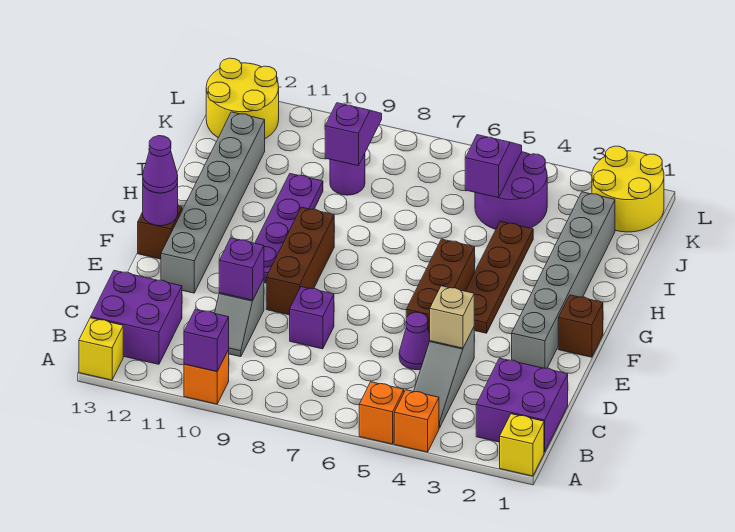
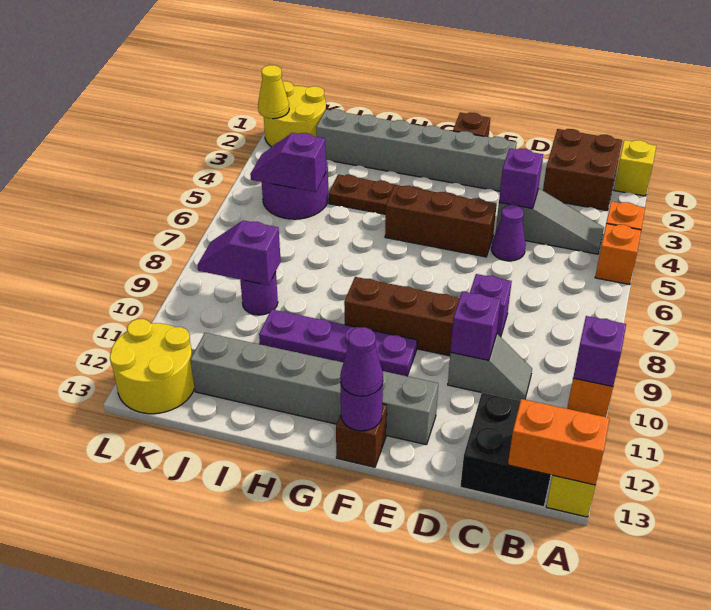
none -> orange brick A13:B13 level 2
purple brick B1:C2 level 1 -> brown brick B1:C2 level 1
purple brick B12:C13 level 1 -> black brick B12:C13 level 1
tan brick D4 level 2 -> purple brick D4 level 2
none -> yellow cone L2 level 2

